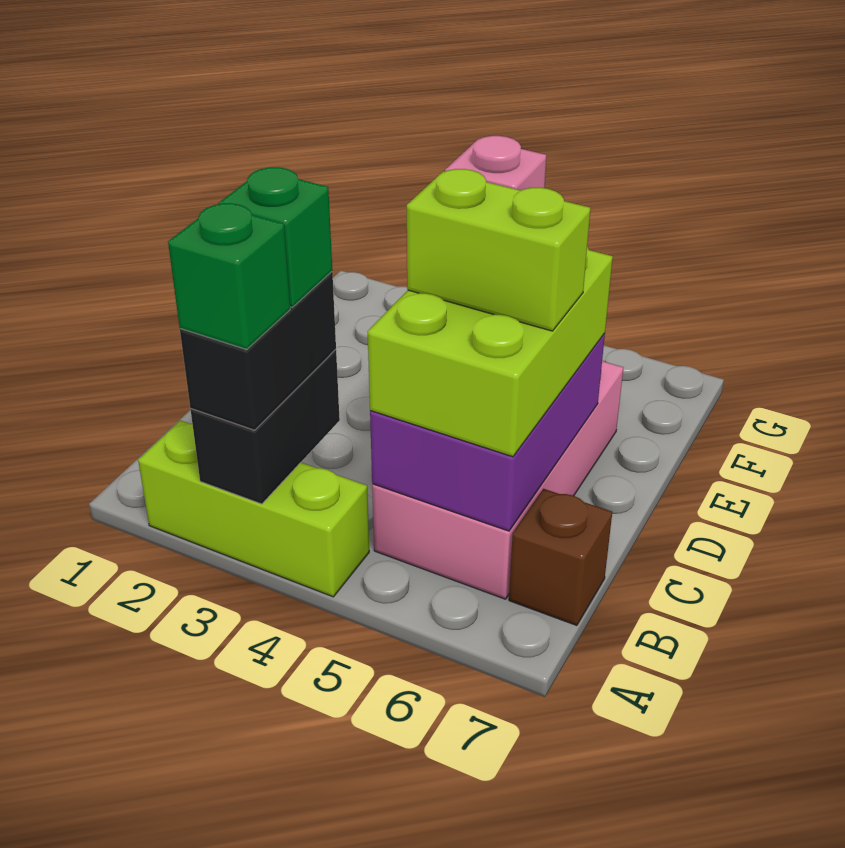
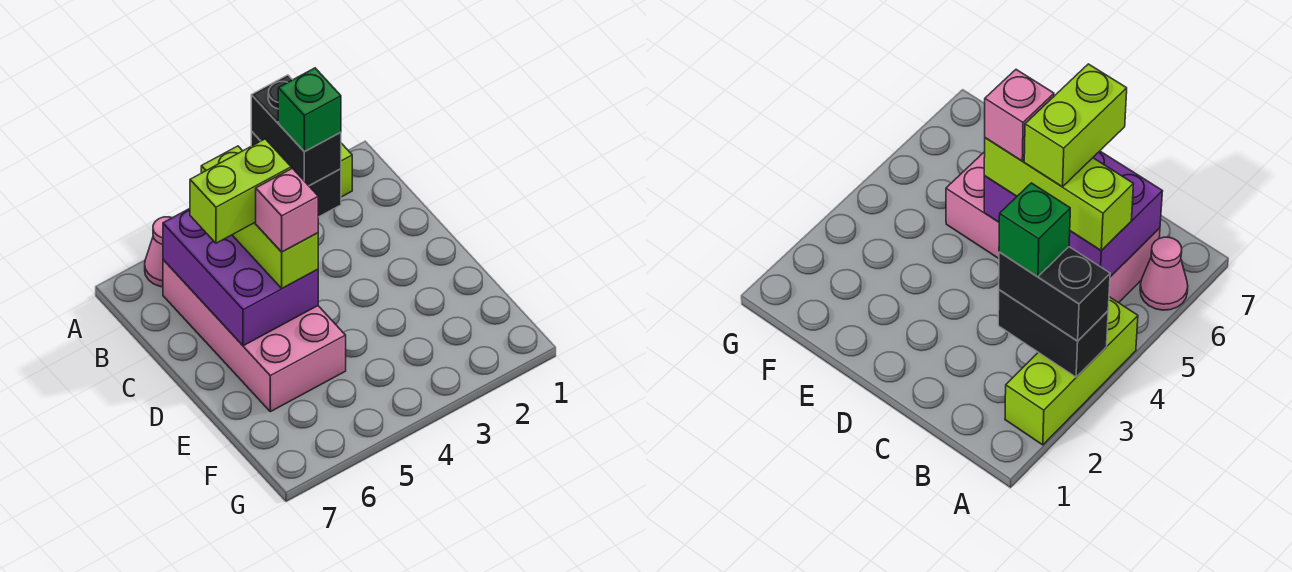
green brick A3 level 4 -> none
none -> pink cone A6 level 1
lime brick B5:D6 level 3 -> lime brick B5:D5 level 3
brown brick B7 level 1 -> none

